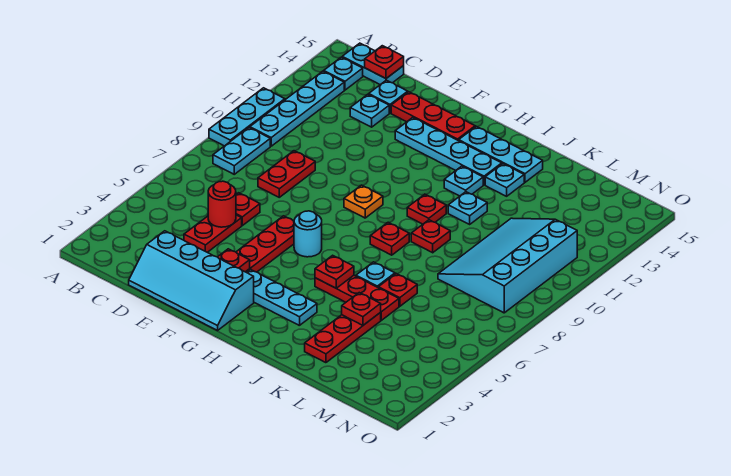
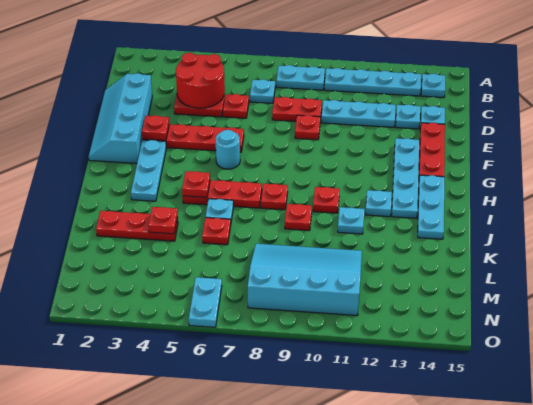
cyan plate A9:A11 level 1 -> cyan plate D10:D12 level 1
cyan plate B15:C15 level 1 -> cyan plate N6:O6 level 1
red plate C15 level 2 -> red plate E9 level 1
red round brick D5 level 2 -> red round brick C4:D5 level 2
orange plate G9 level 1 -> none
red plate I5:K5 level 1 -> red plate I5:I7 level 1
cyan plate J13 level 1 -> cyan plate C7 level 1

